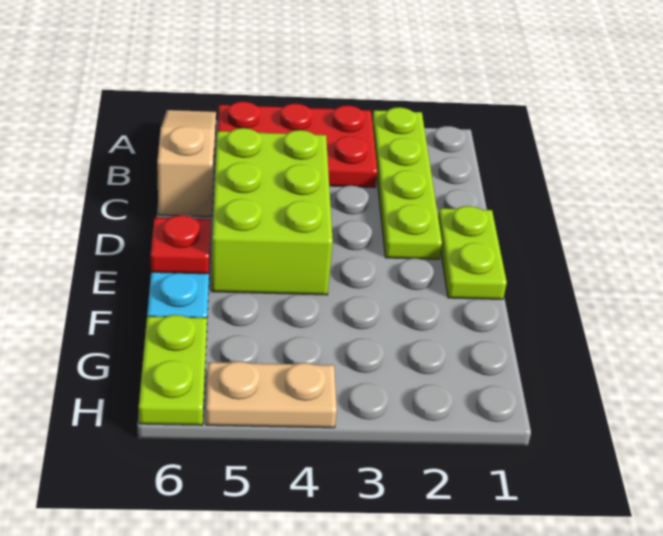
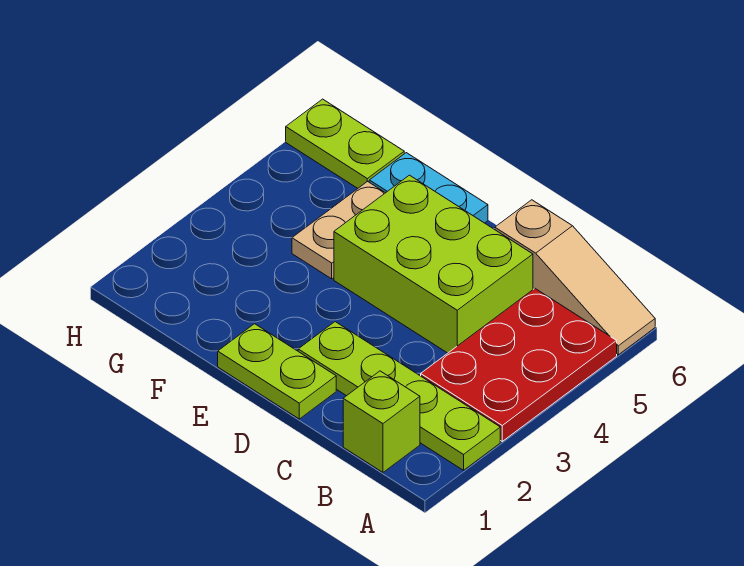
none -> lime brick B1 level 1
red plate E6 level 2 -> none
tan plate H4:H5 level 1 -> tan plate F4:F5 level 1

